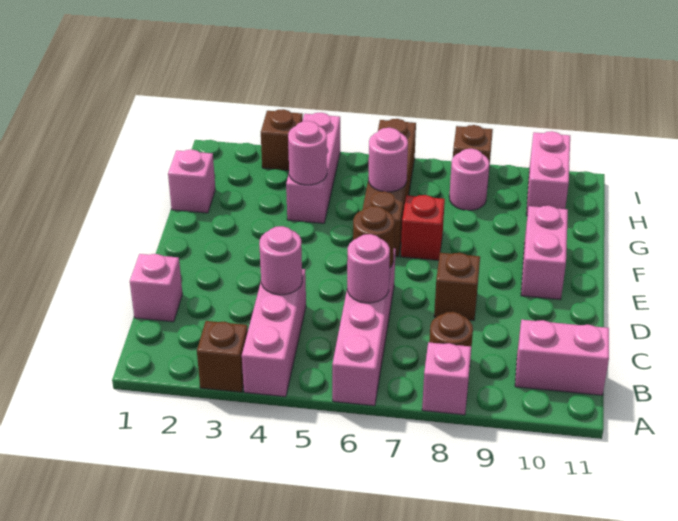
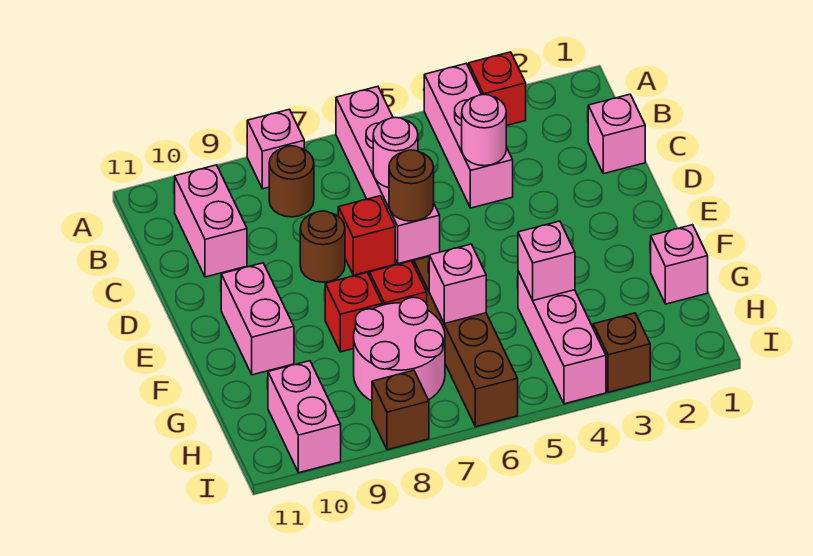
brown brick A3 level 1 -> red brick A3 level 1
pink brick B10:B11 level 1 -> pink brick B10:C10 level 1
none -> red brick D7 level 1
brown brick D8 level 1 -> brown round brick D8 level 1
none -> red brick F8 level 1
pink round brick G4 level 2 -> pink brick G4 level 2
pink round brick G6 level 2 -> pink brick G6 level 2
pink round brick H8 level 1 -> pink round brick G7:H8 level 1

